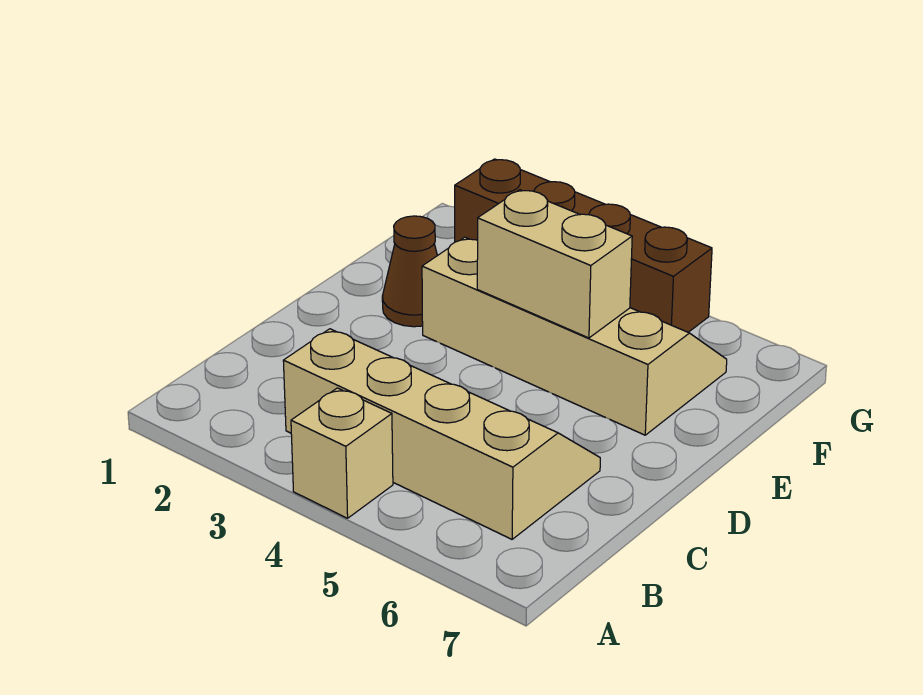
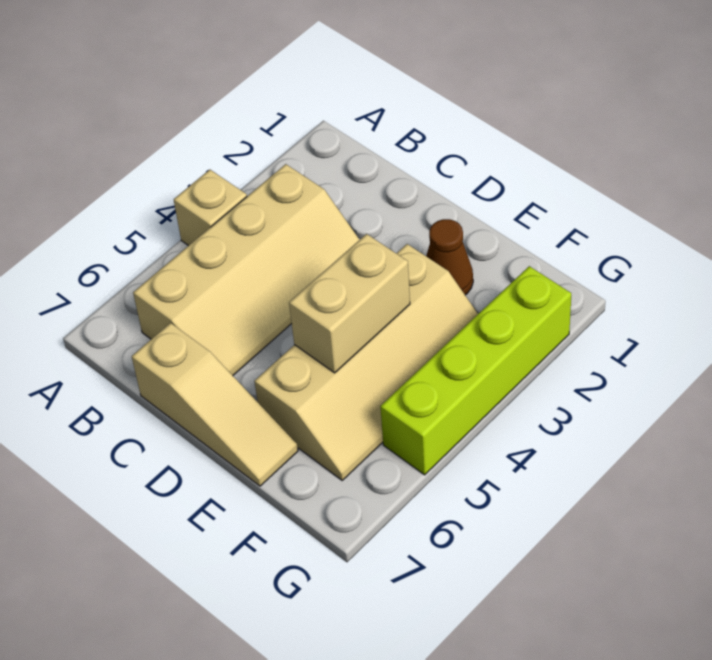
none -> tan slope C7:E7 level 1 top C
brown brick G2:G5 level 1 -> lime brick G2:G5 level 1

